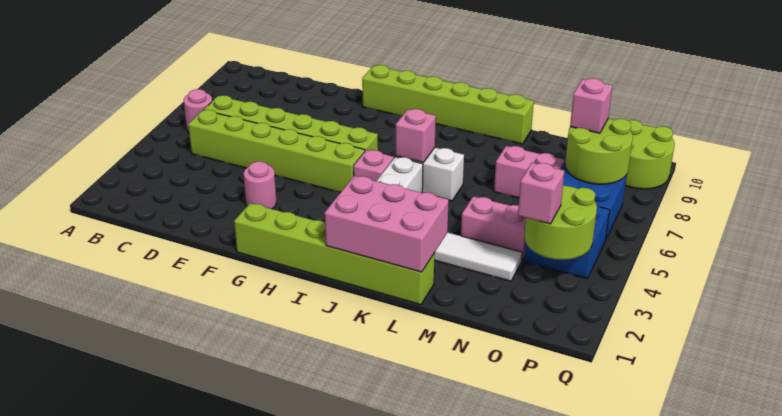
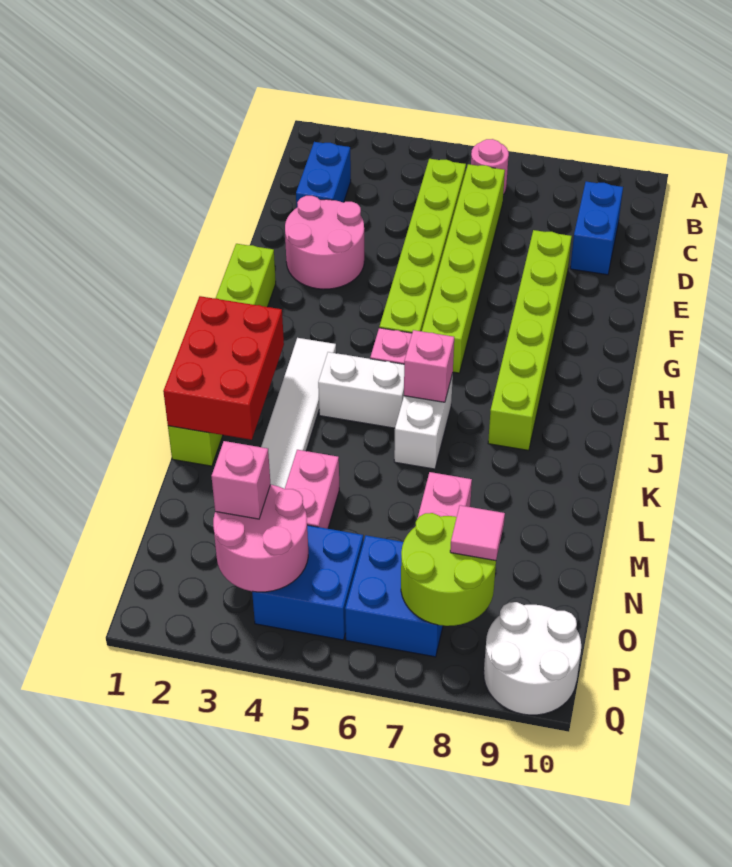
none -> blue brick C2:D2 level 1
none -> blue brick C9:D9 level 1
pink round brick F3 level 1 -> pink round brick E2:F3 level 1
lime brick G10:L10 level 1 -> lime brick E8:J8 level 1
pink brick J1:L2 level 2 -> red brick J1:L2 level 2
lime round brick O3:P4 level 2 -> pink round brick O3:P4 level 2
pink brick O8 level 3 -> pink tile O8 level 3
lime round brick P9:Q10 level 1 -> white round brick P9:Q10 level 1

